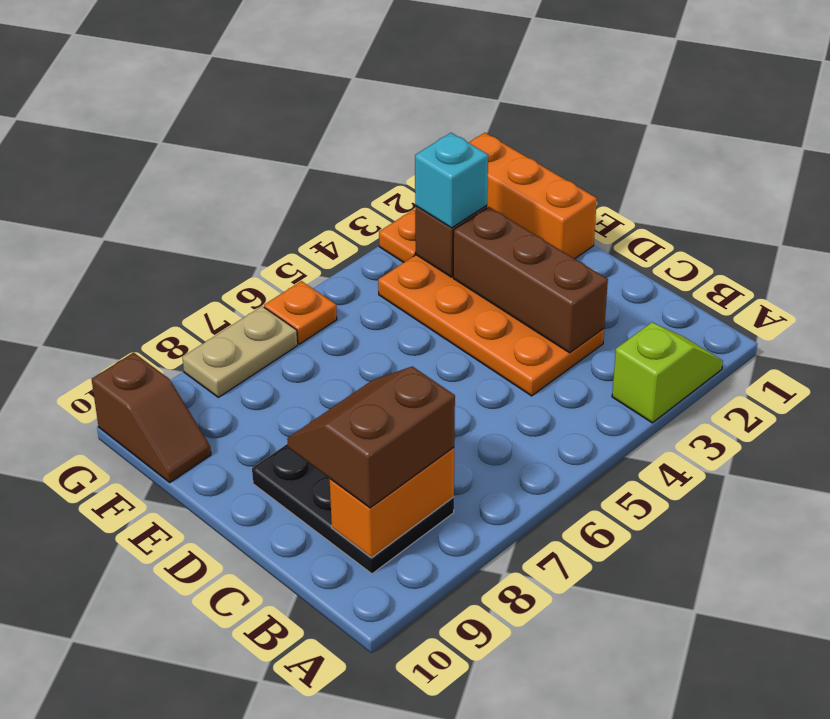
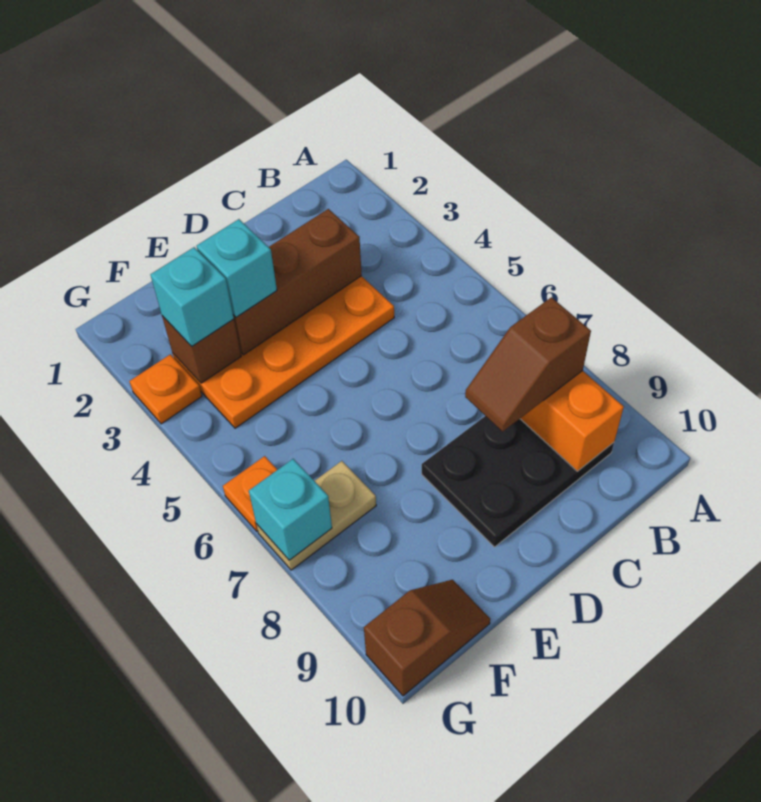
lime slope A2:A3 level 1 top 3 -> none
brown slope B8:C9 level 3 top B -> brown slope B8:C8 level 3 top B
orange brick E1:G1 level 1 -> none
none -> cyan brick E3 level 3
tan plate G7:G8 level 1 -> tan plate F7:G7 level 1
none -> cyan brick G7 level 2

